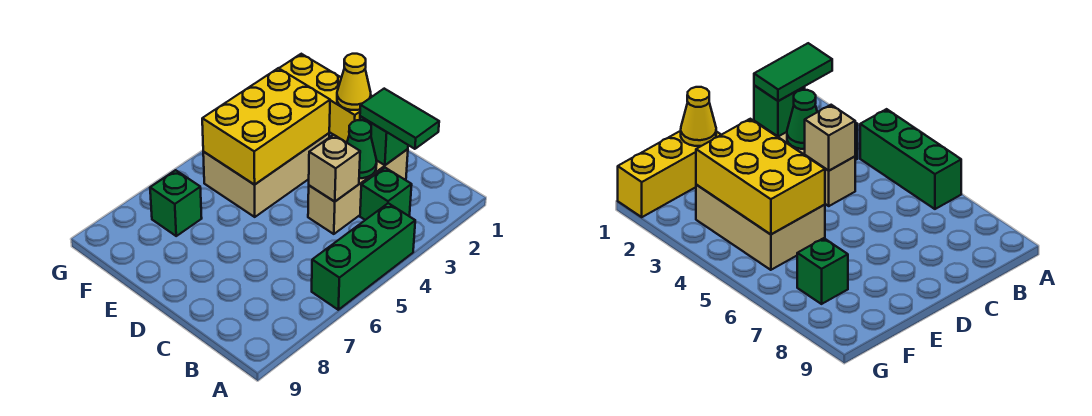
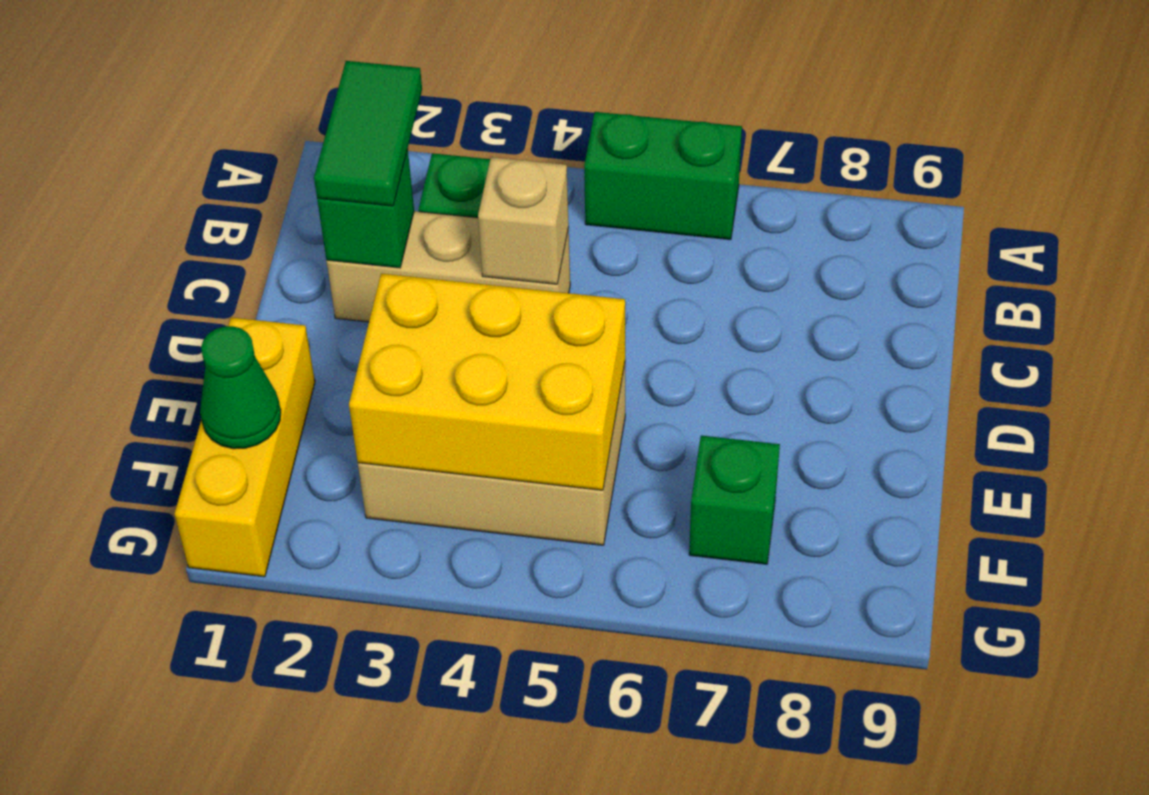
green brick A4:A6 level 1 -> green brick A5:A6 level 1
green cone C3 level 2 -> green cone F1 level 2
yellow cone E1 level 2 -> none

